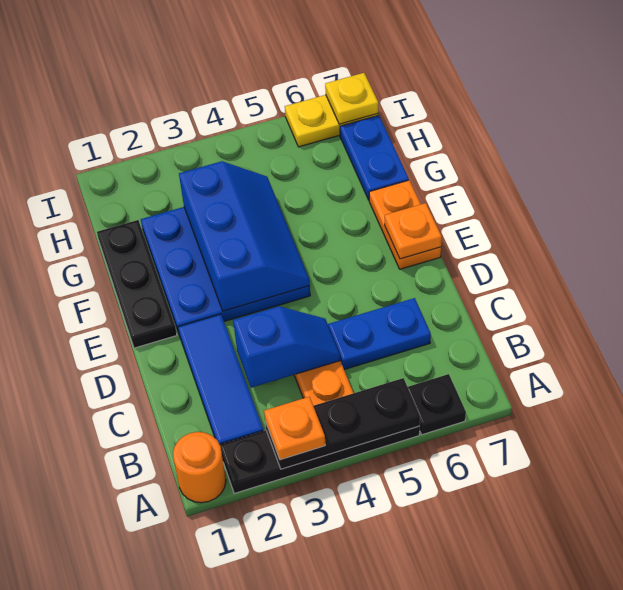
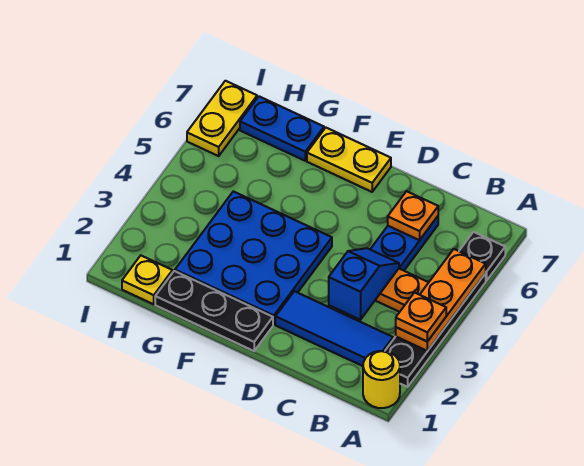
orange round brick A1 level 1 -> yellow round brick A1 level 1
black plate A3:A5 level 2 -> orange plate A3:A5 level 2
blue slope E3:G4 level 2 top 3 -> none
orange plate E7:F7 level 1 -> yellow plate E7:F7 level 1
orange plate E7 level 2 -> orange plate C6 level 2
yellow plate I7 level 2 -> yellow plate H1 level 1

